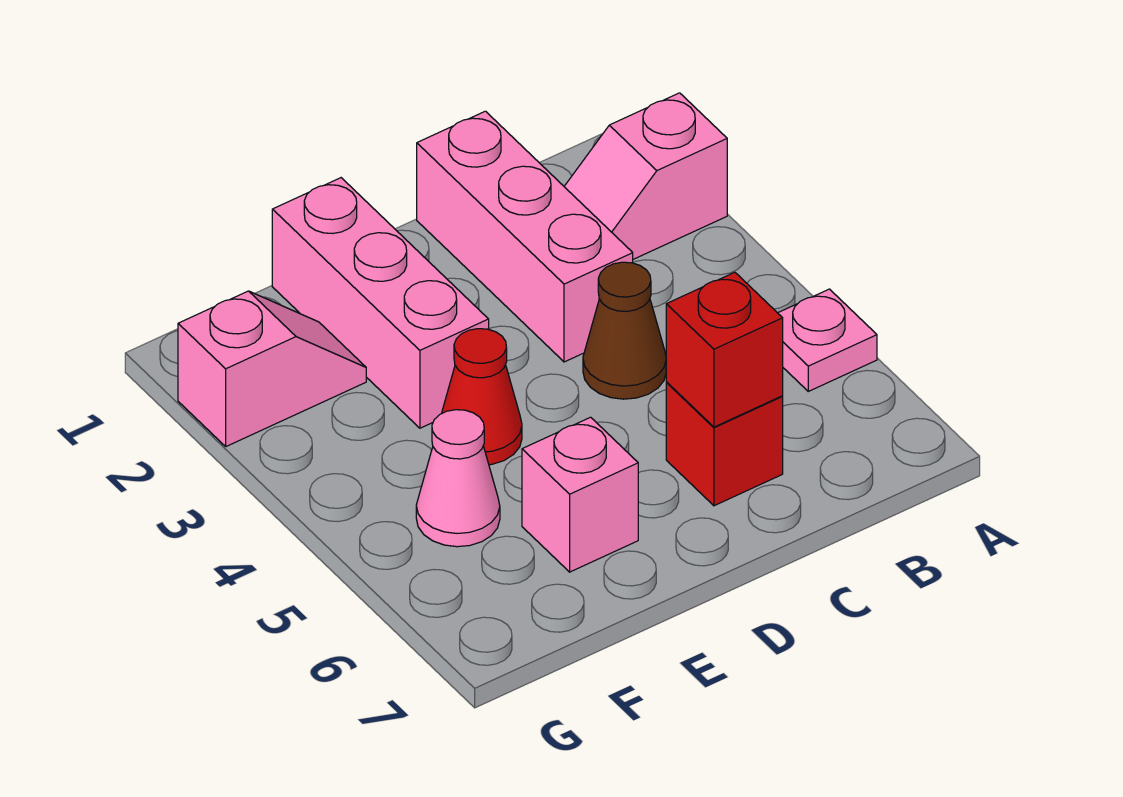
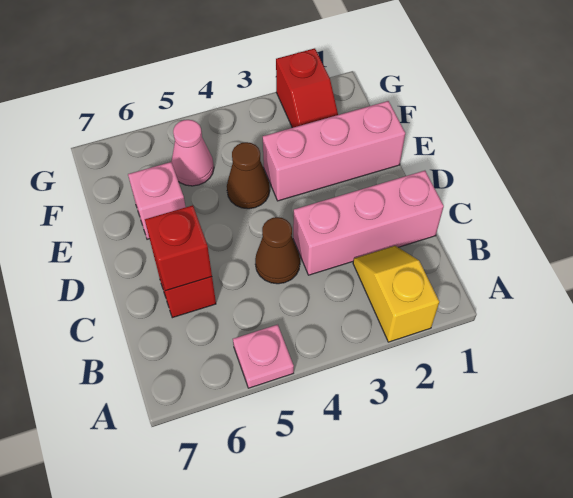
pink slope A2:B2 level 1 top A -> yellow slope A2:B2 level 1 top A
red cone E4 level 1 -> brown cone E4 level 1
pink slope F2:G2 level 1 top G -> red slope F2:G2 level 1 top G

